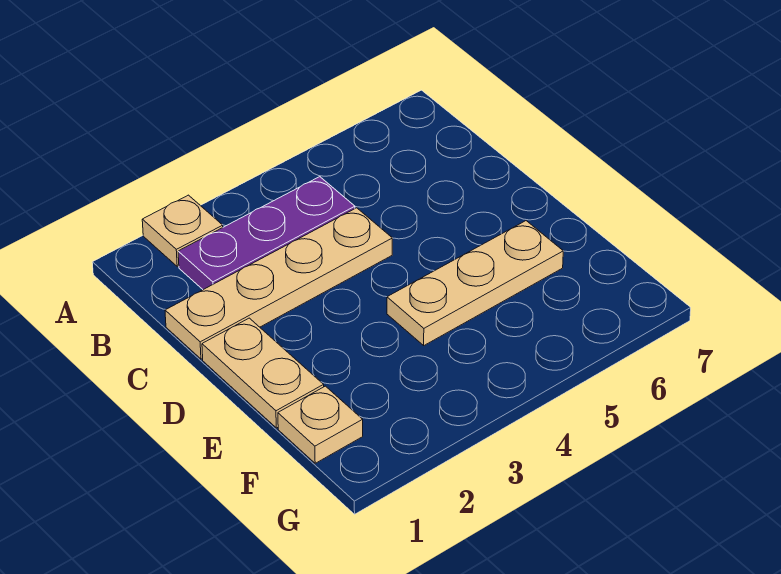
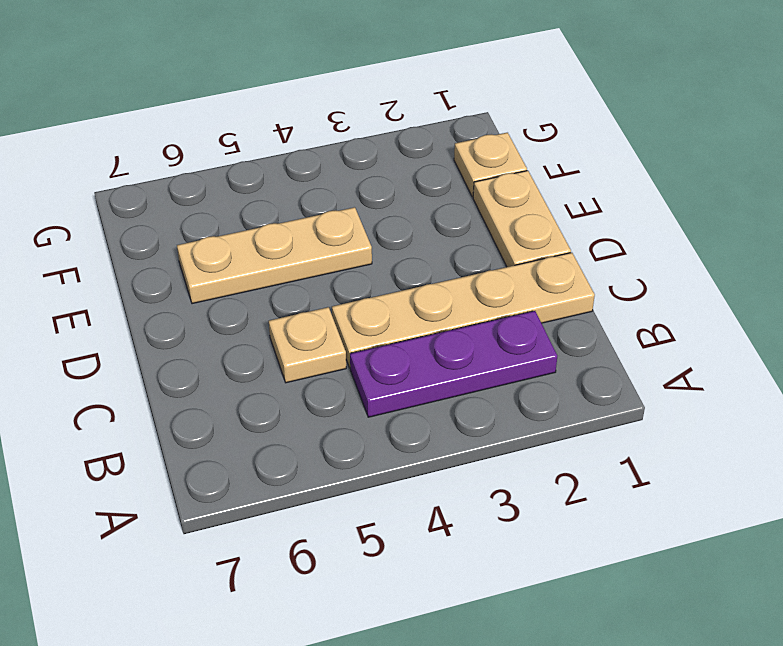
tan plate A2 level 1 -> tan plate C5 level 1

